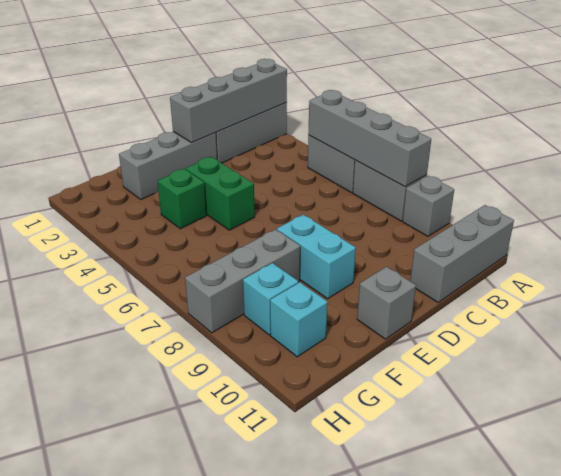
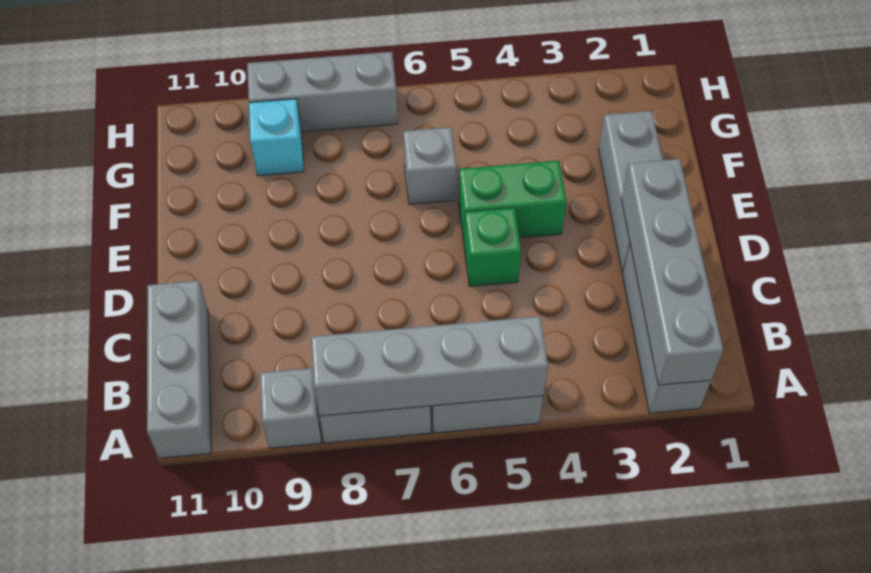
cyan brick E8:E9 level 1 -> none
grey brick E11 level 1 -> grey brick F6 level 1
green brick F4 level 1 -> green brick D5 level 1
grey brick F8:H8 level 1 -> grey brick H7:H9 level 1
cyan brick G10 level 1 -> none

